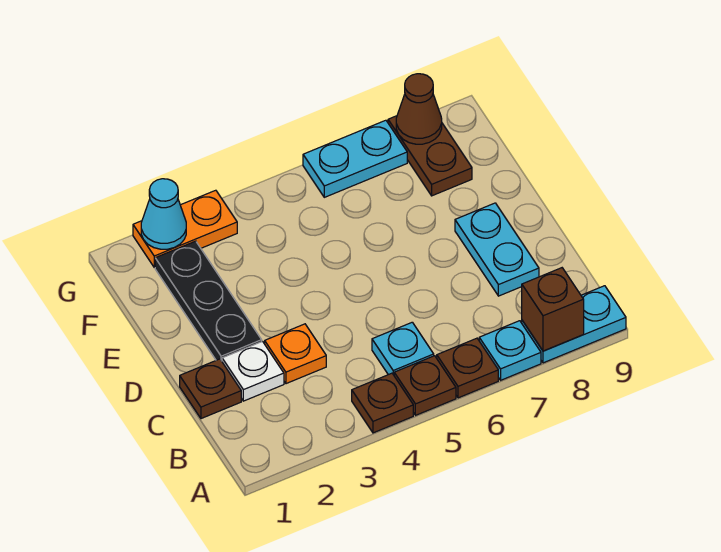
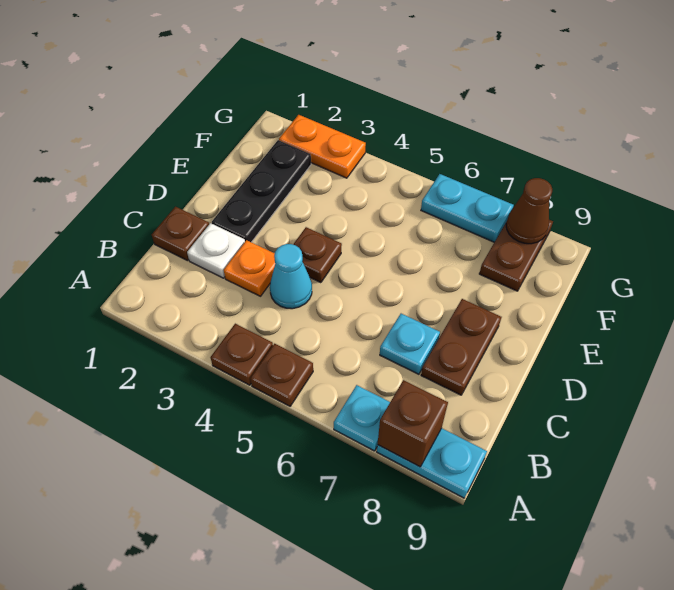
brown plate A6 level 1 -> brown plate D4 level 1
cyan plate B5 level 1 -> cyan plate C7 level 1
cyan plate C8:D8 level 1 -> brown plate C8:D8 level 1
cyan cone G2 level 2 -> cyan cone C4 level 1

